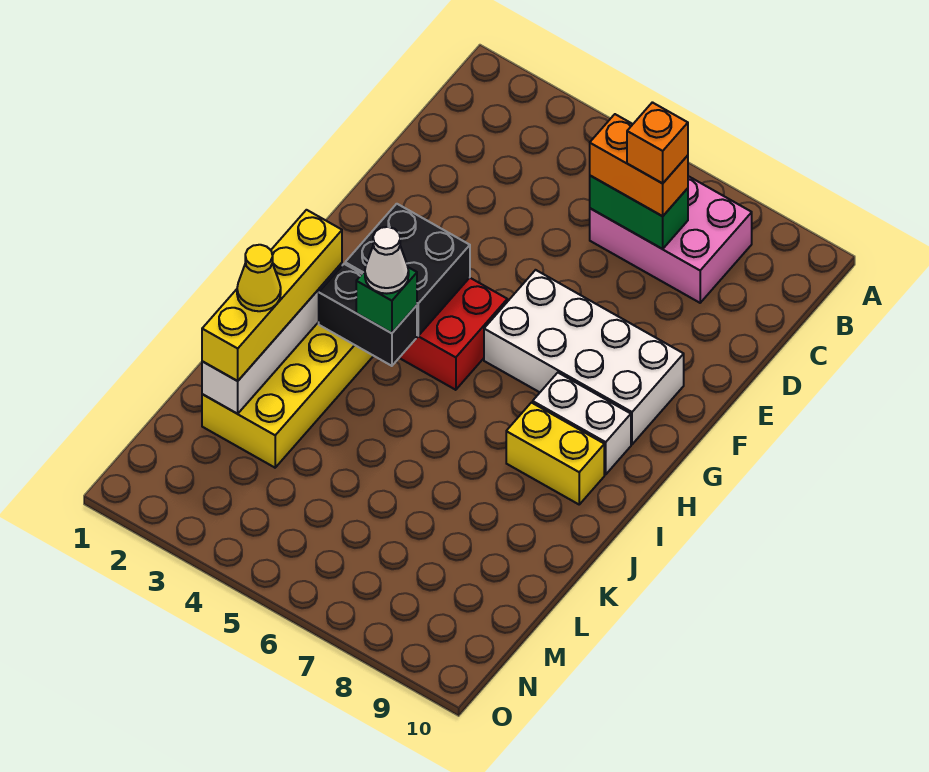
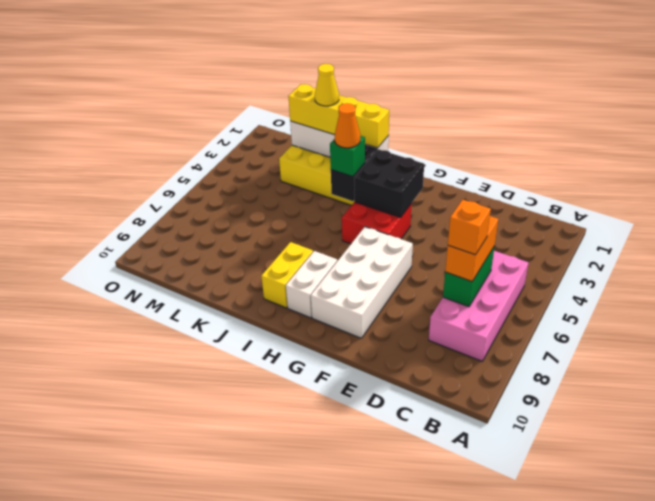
pink brick B6:C8 level 1 -> pink brick B5:C8 level 1
white cone I4 level 4 -> orange cone I4 level 4

